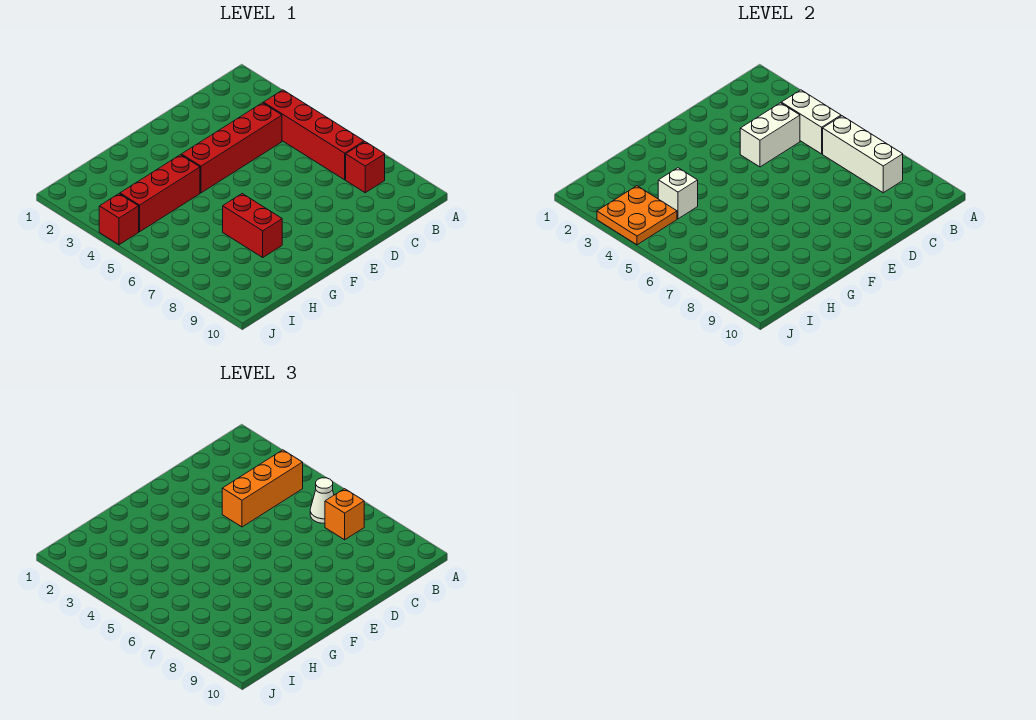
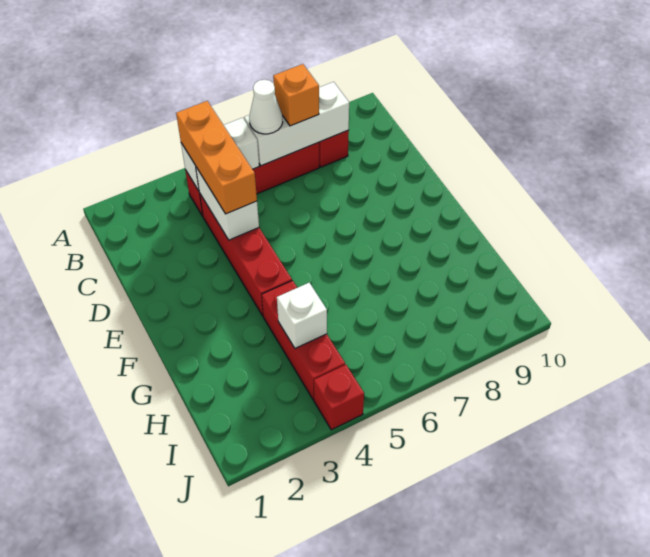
red brick G7:G8 level 1 -> none
orange plate I3:J4 level 2 -> none

